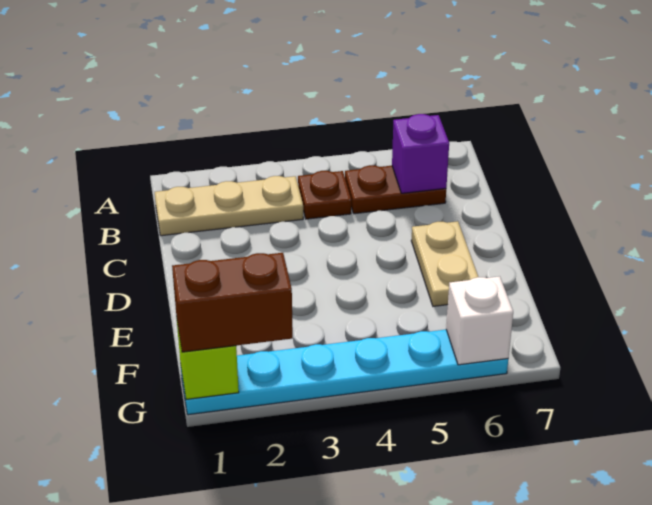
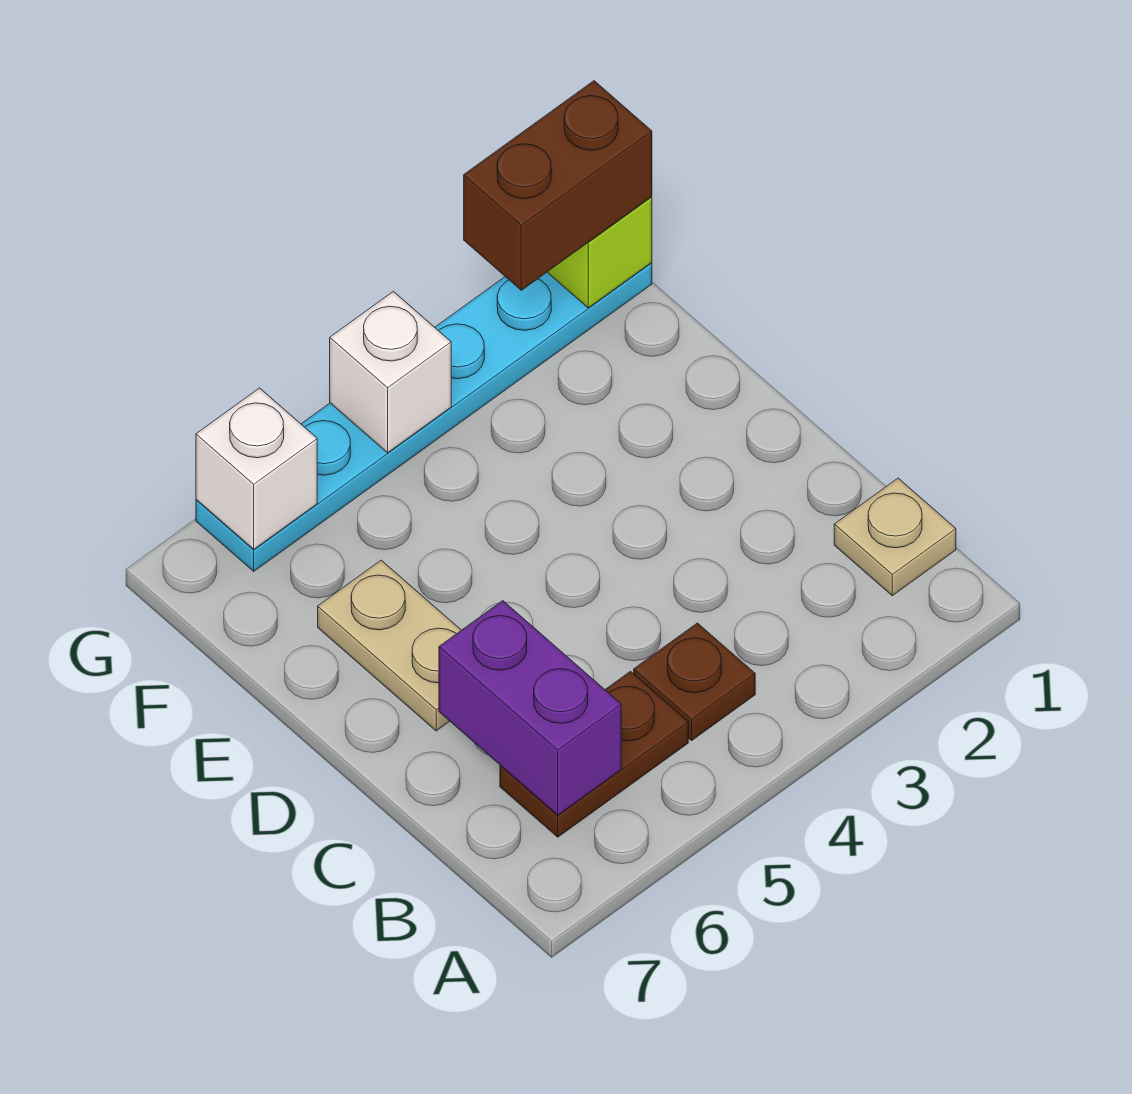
tan plate B1:B3 level 1 -> tan plate B1 level 1
purple brick B6 level 2 -> purple brick B6:C6 level 2
none -> white brick G4 level 2

